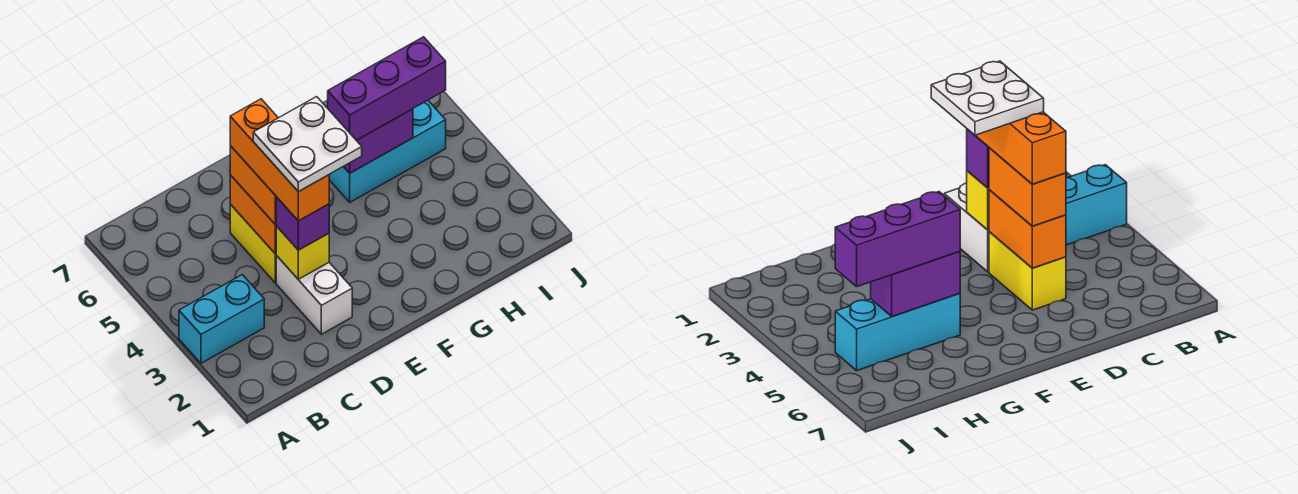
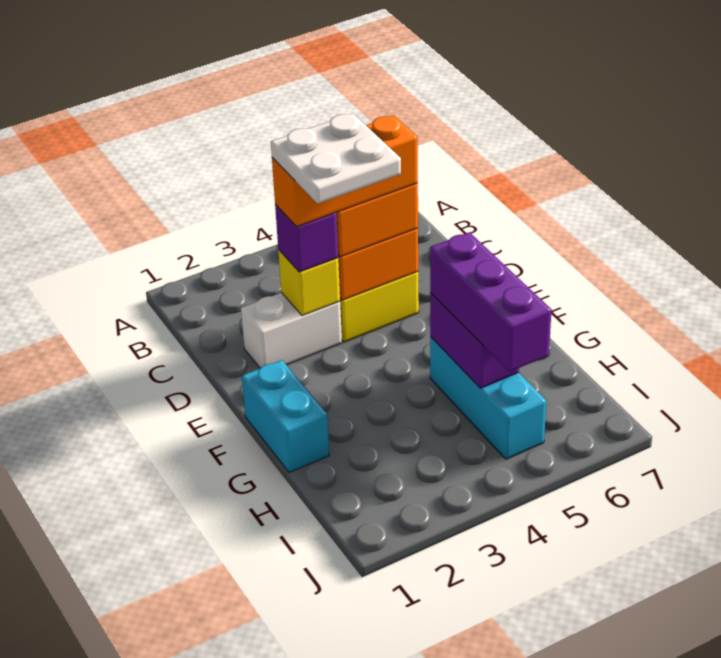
cyan brick A3:B3 level 1 -> cyan brick F1:G1 level 1

